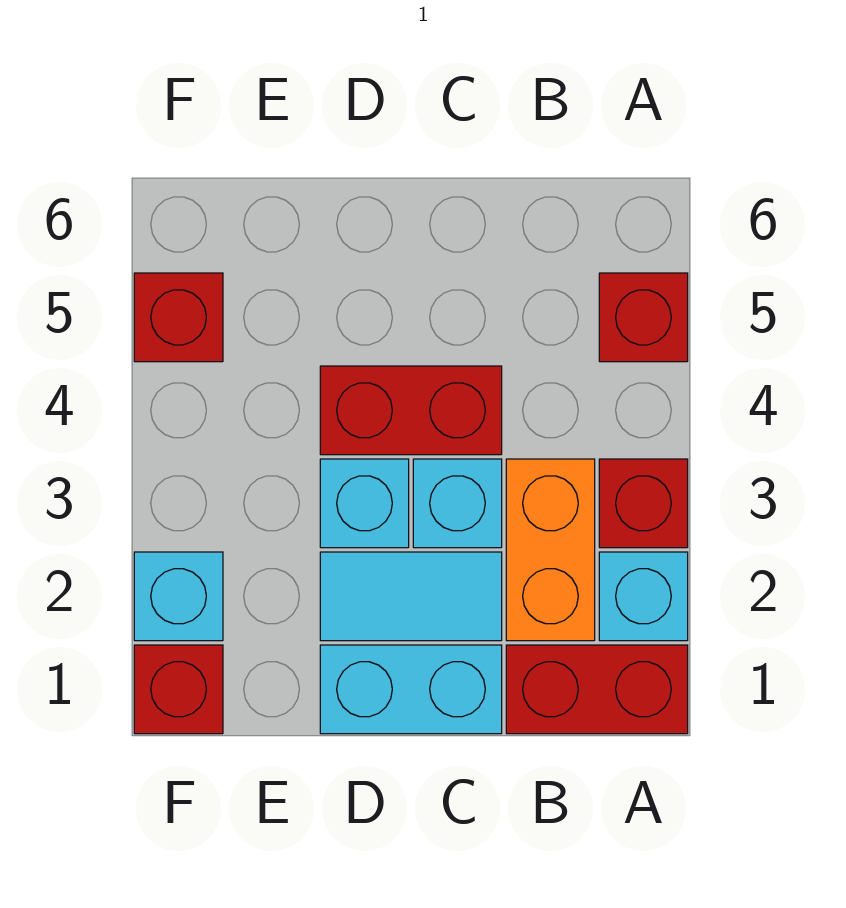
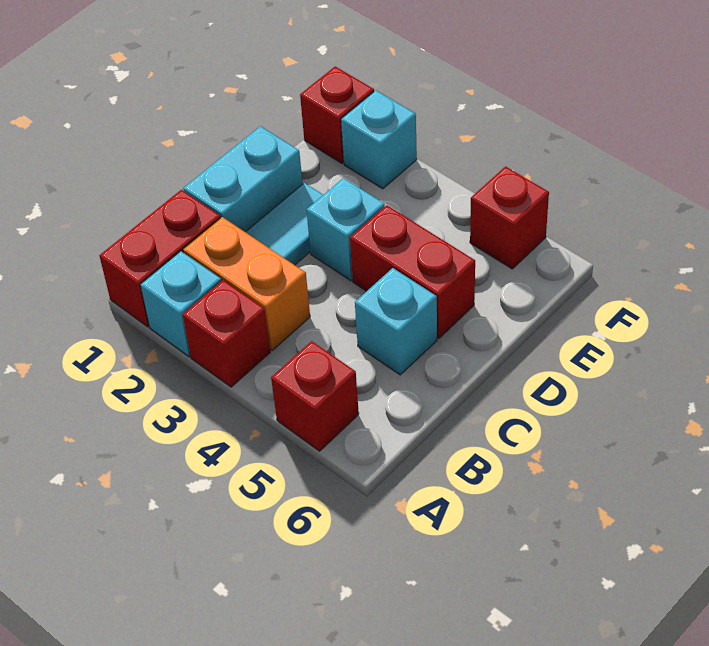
cyan brick C3 level 1 -> cyan brick C5 level 1
red brick C4:D4 level 1 -> red brick D4:D5 level 1

